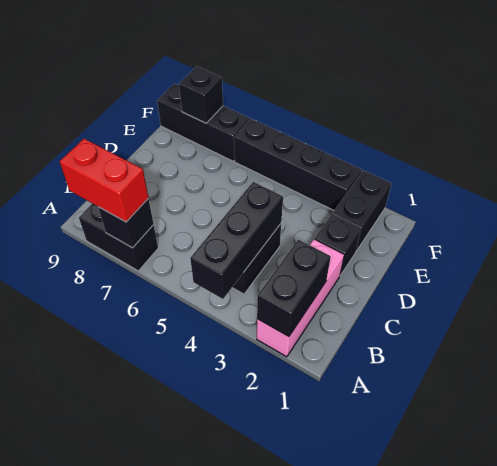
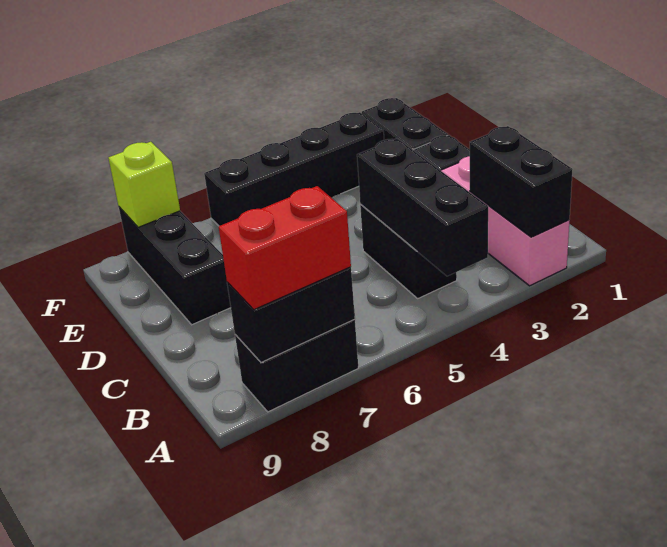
black brick A7 level 2 -> black brick A7:A8 level 2
black brick F7:F9 level 1 -> black brick D8:F8 level 1
black brick F8 level 2 -> lime brick F8 level 2

